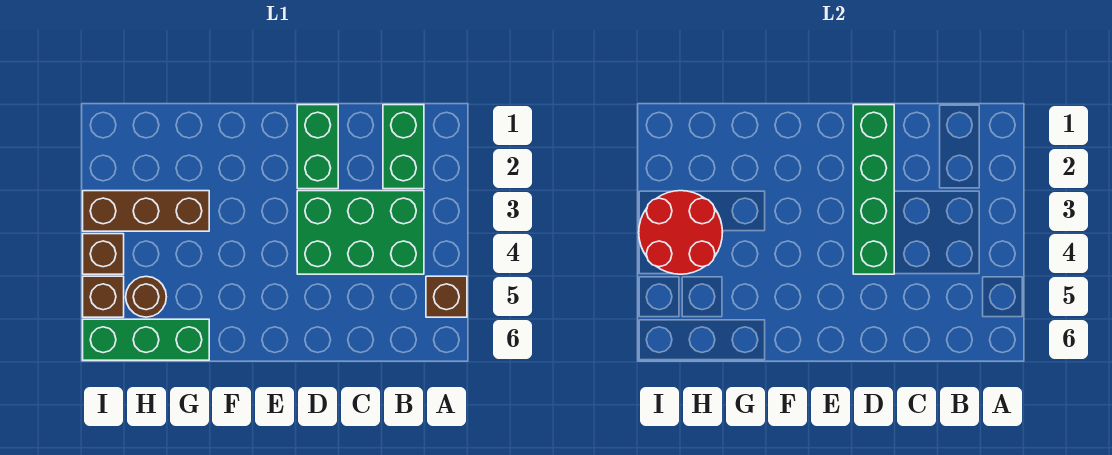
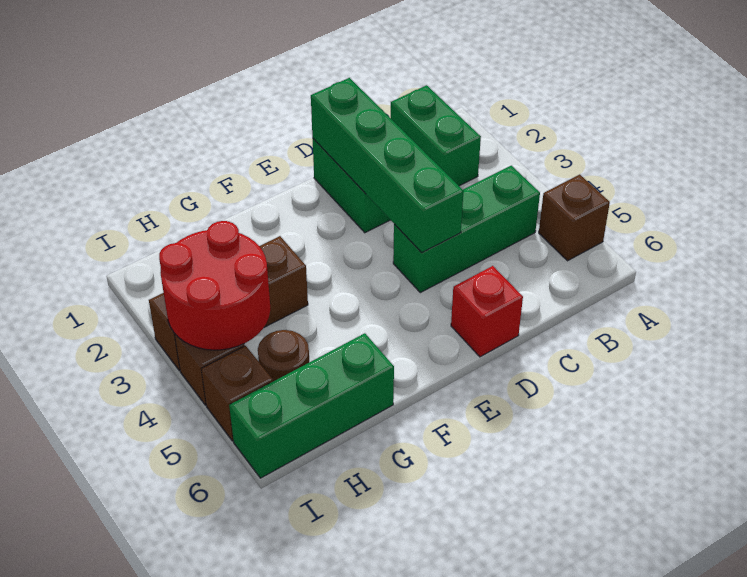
green brick B3:D4 level 1 -> green brick B4:D4 level 1
none -> red brick D6 level 1

